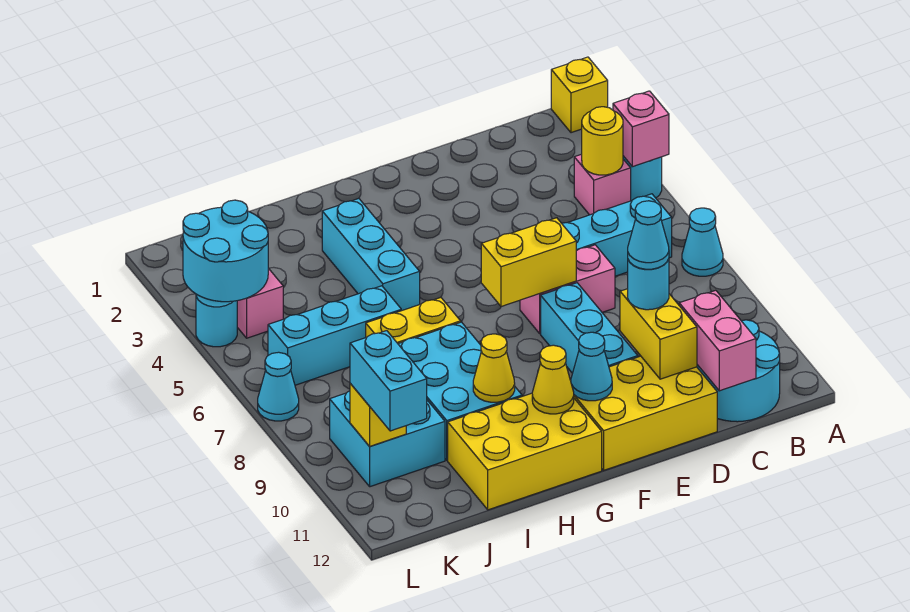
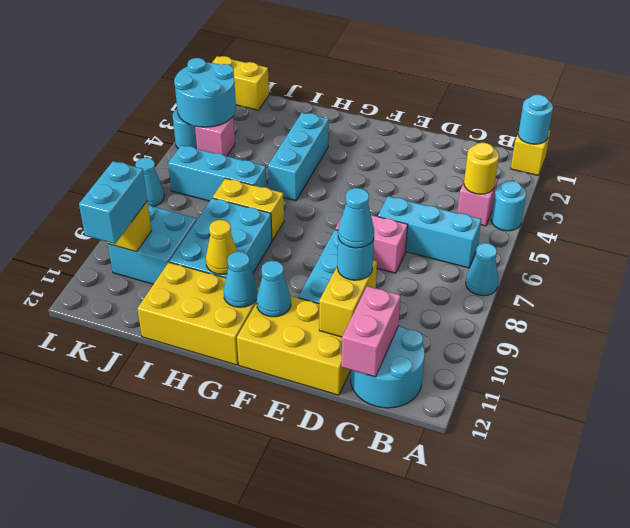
none -> cyan round brick A1 level 2
pink brick A4 level 2 -> none
yellow brick E7:F7 level 2 -> yellow brick K1:L1 level 1
yellow cone G11 level 2 -> cyan cone G11 level 2

